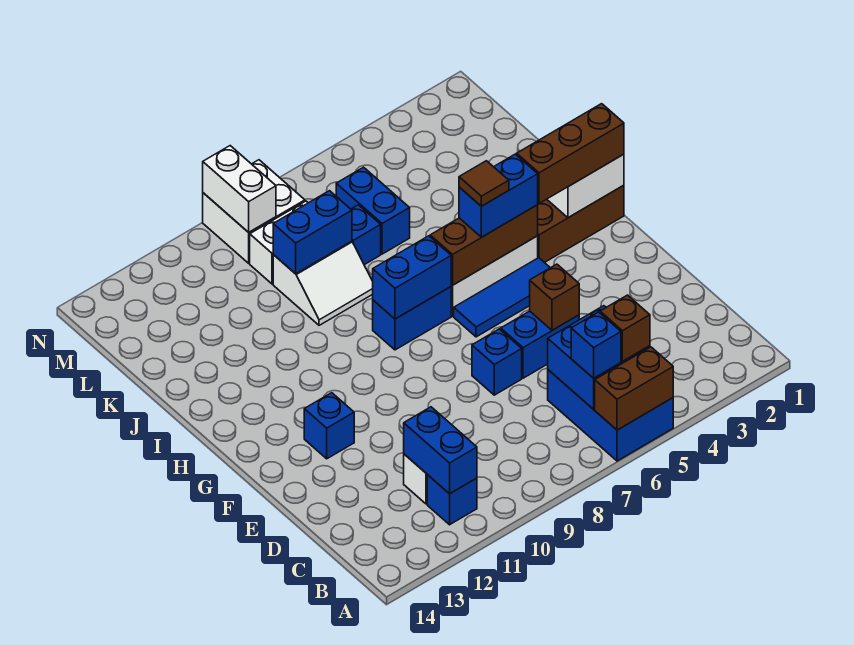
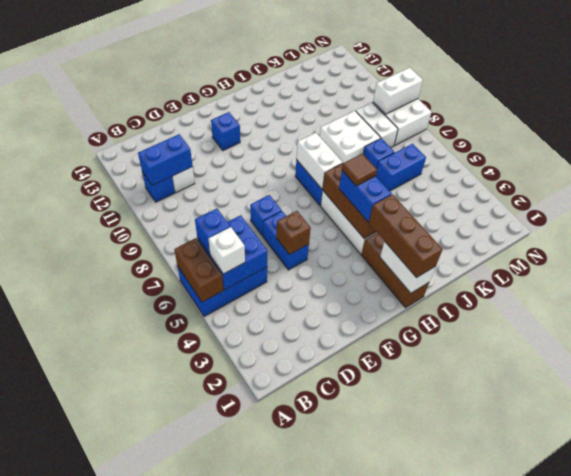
brown brick B5 level 3 -> white brick B5 level 3
blue tile G4:G6 level 1 -> none
blue brick H7:H8 level 2 -> white brick H7:H8 level 2
white slope J8:K9 level 1 top K -> white brick J8:K9 level 1
blue brick K8:K9 level 2 -> none

